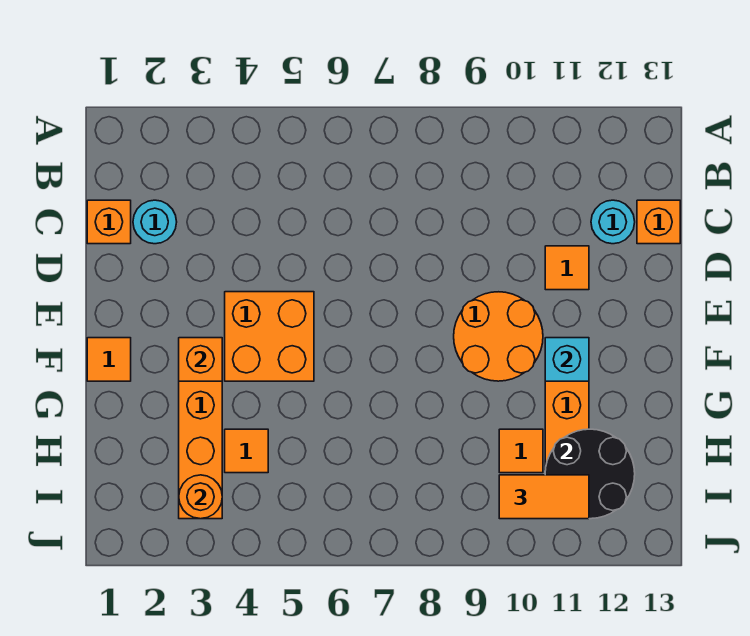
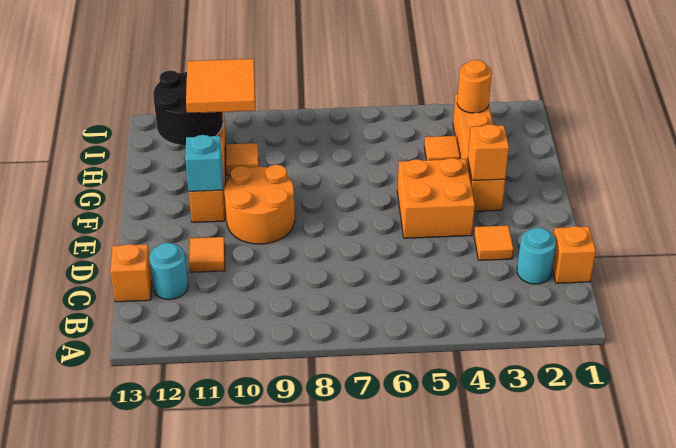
orange tile F1 level 1 -> orange tile D3 level 1
orange tile I10:I11 level 3 -> orange tile H10:I11 level 3

